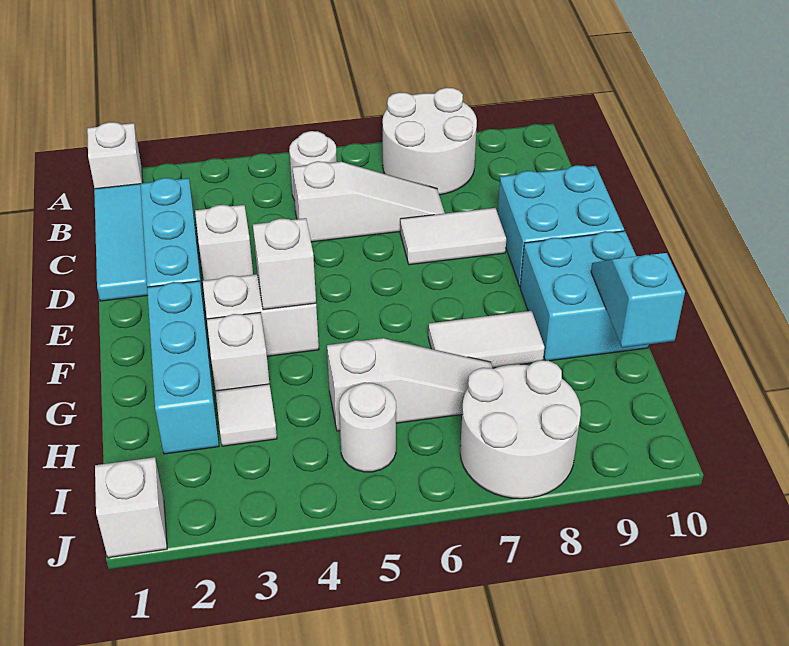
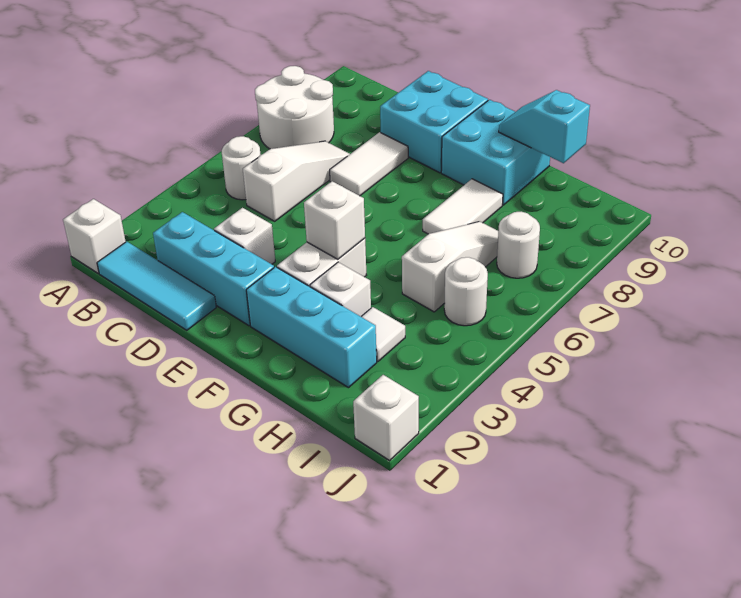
white round brick I7:J8 level 1 -> white round brick I7 level 1

